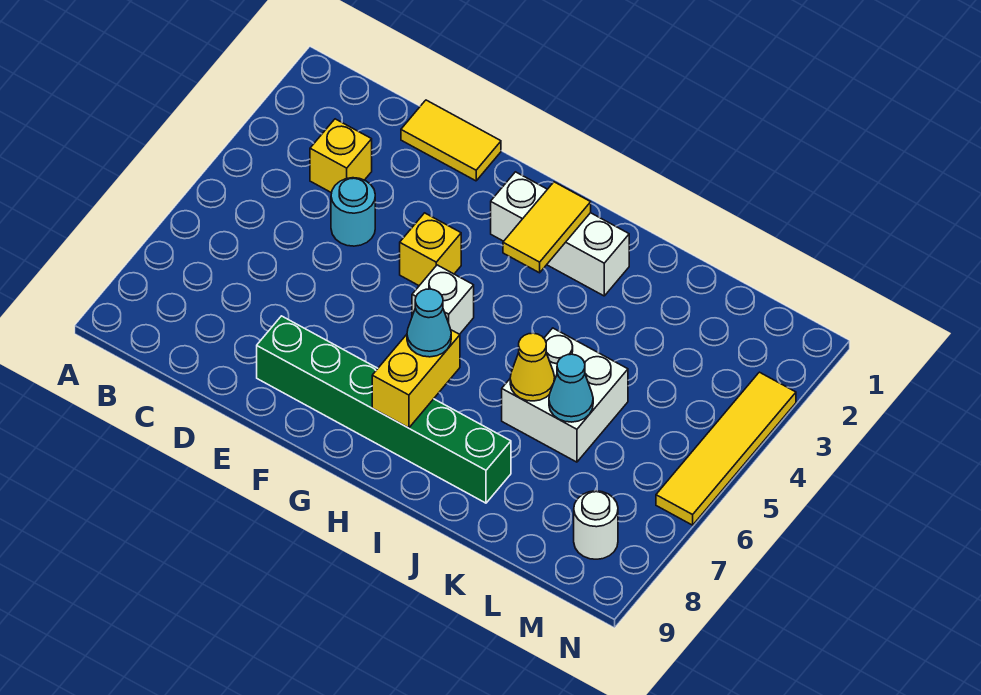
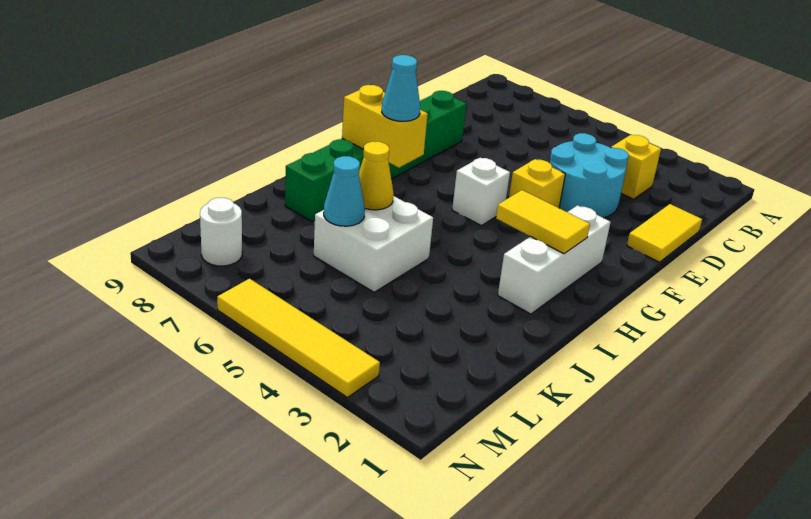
cyan round brick D4 level 1 -> cyan round brick D3:E4 level 1

